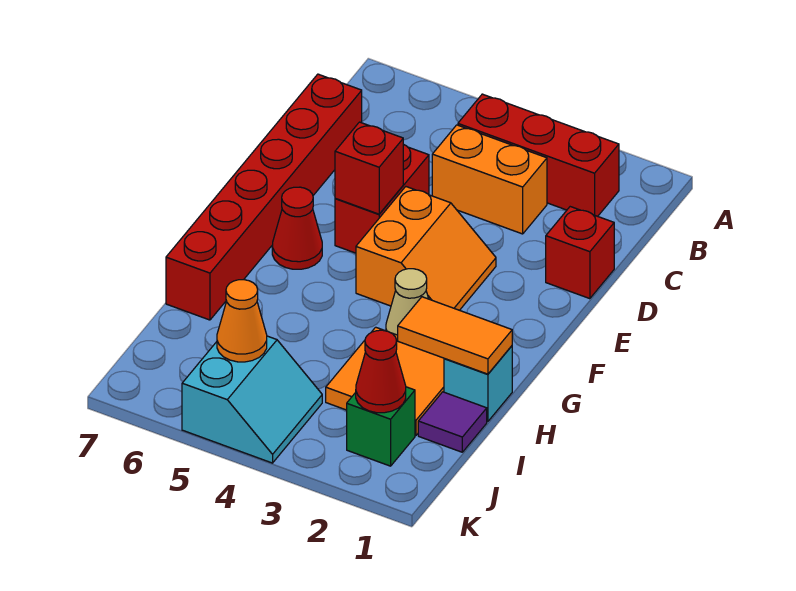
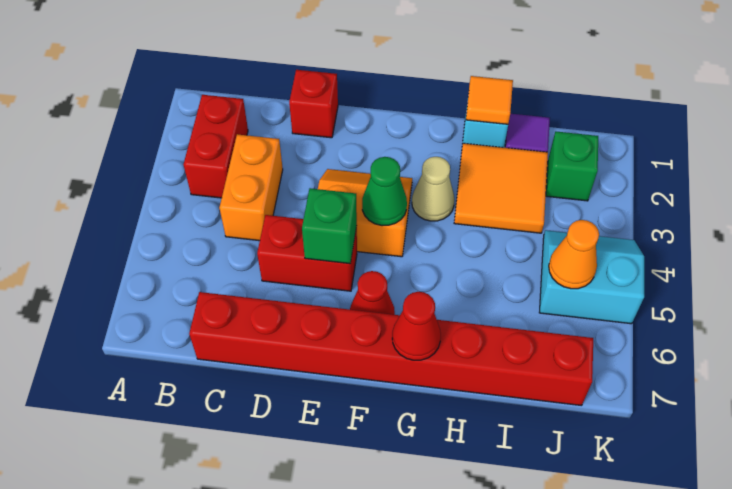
red brick B2:B4 level 1 -> red brick B2:B3 level 1
red brick C7:H7 level 1 -> red brick C7:J7 level 1
red brick E5 level 2 -> green brick E5 level 2
none -> green cone F4 level 2
orange tile H1:H2 level 2 -> orange tile H1 level 2
red cone J2 level 2 -> red cone G7 level 2

